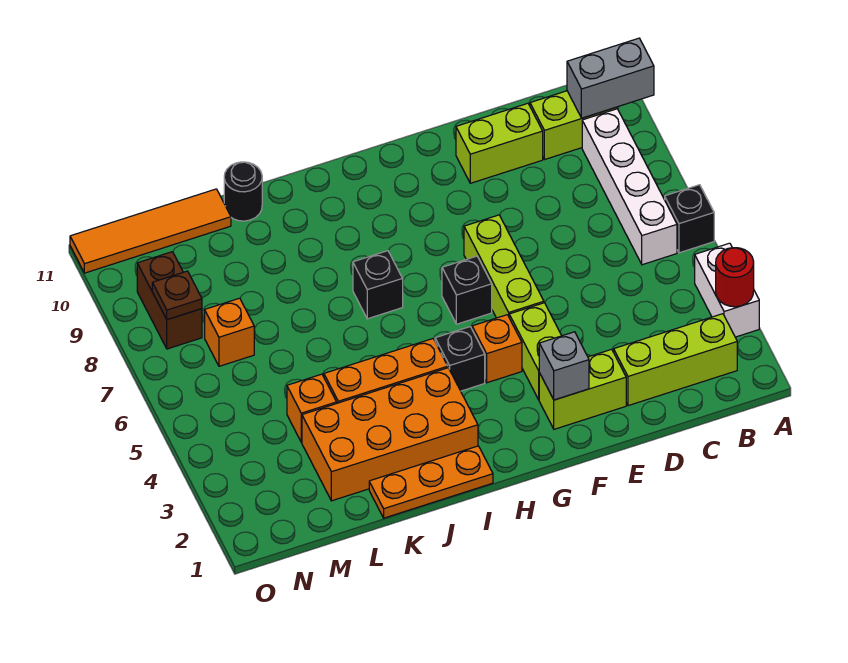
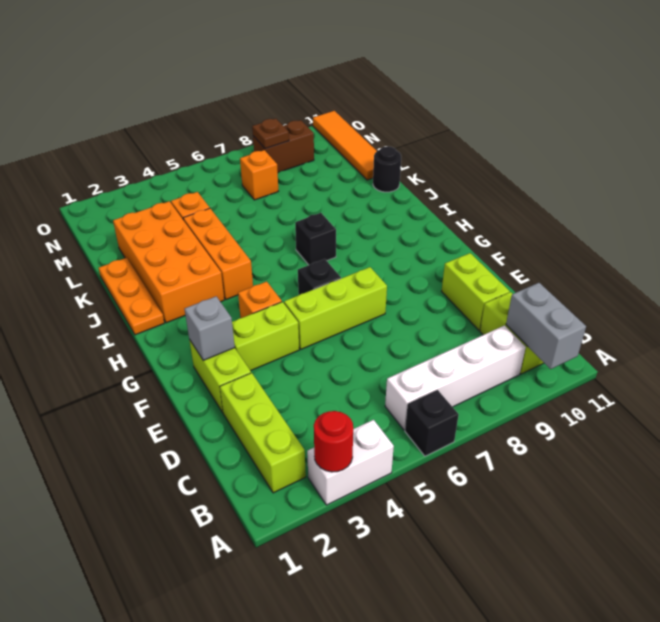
black brick H4 level 1 -> none

